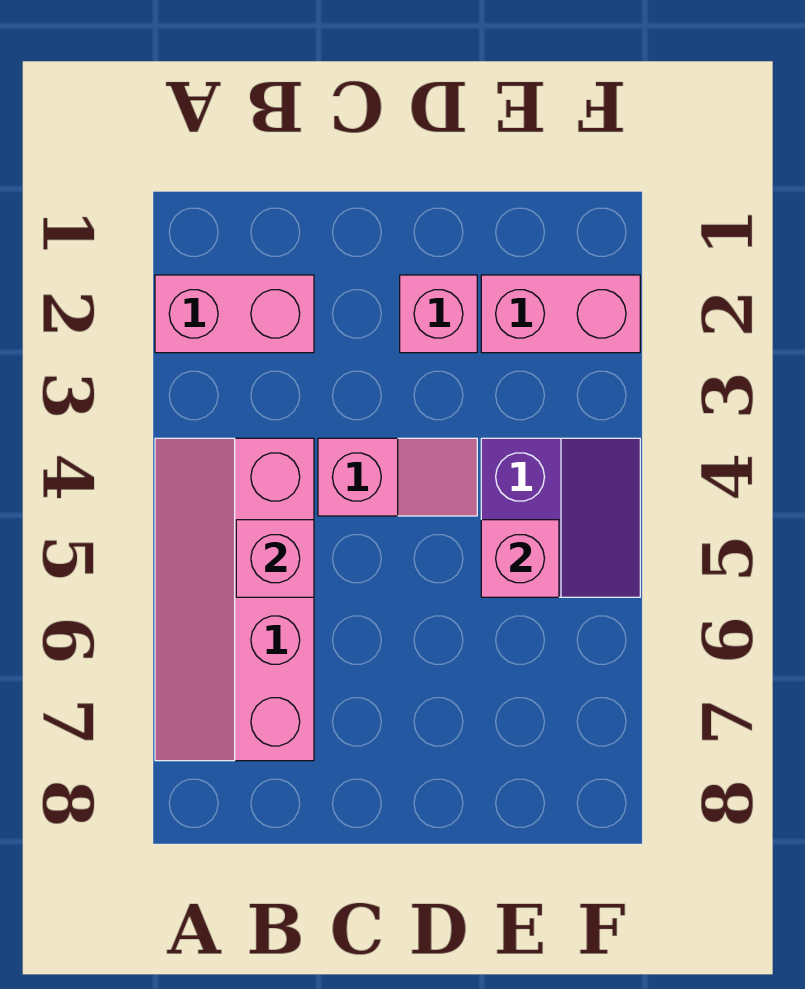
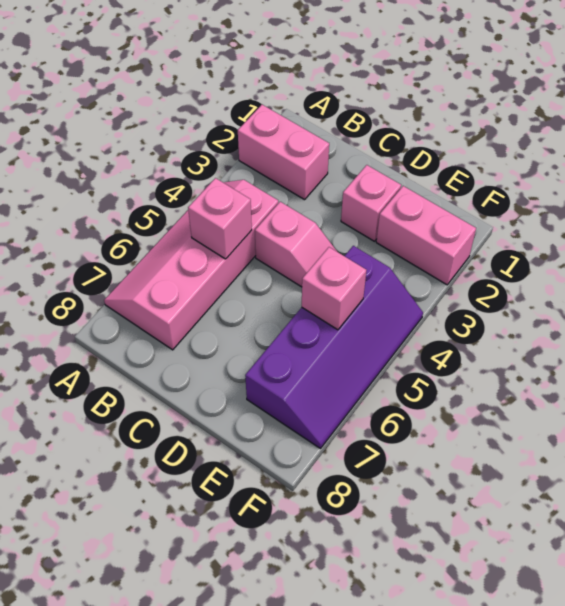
purple slope E4:F5 level 1 top E -> purple slope E4:F7 level 1 top E

